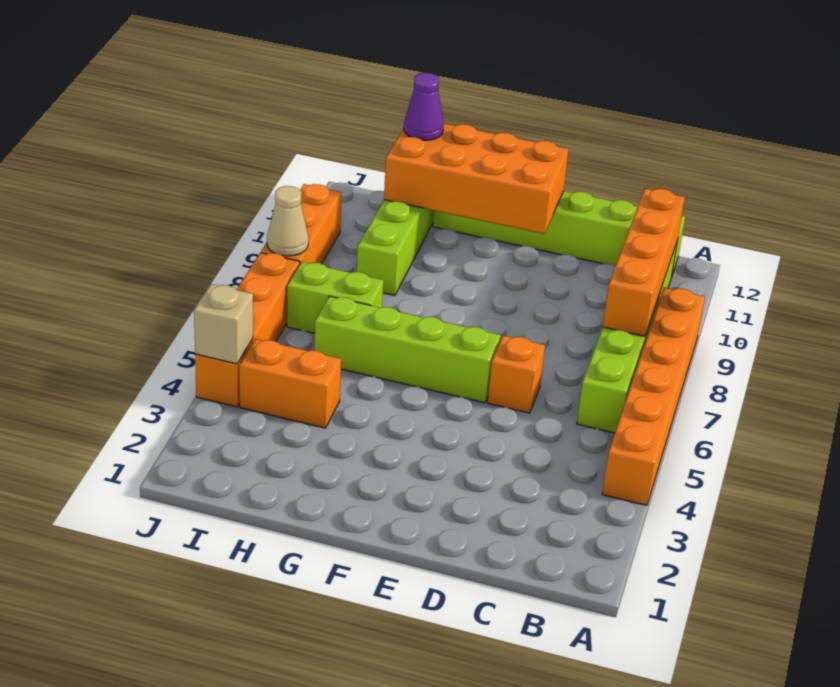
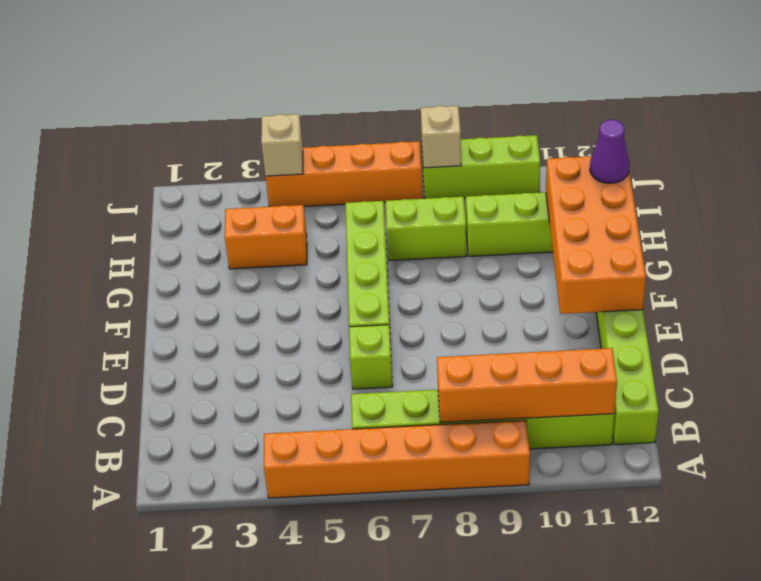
orange brick D6 level 1 -> lime brick D6 level 1
orange brick H4:I4 level 1 -> orange brick H3:H4 level 1
lime brick H7:I7 level 1 -> lime brick H7:H8 level 1
orange brick J8:J10 level 1 -> lime brick J8:J10 level 1
tan cone J8 level 2 -> tan brick J8 level 2

